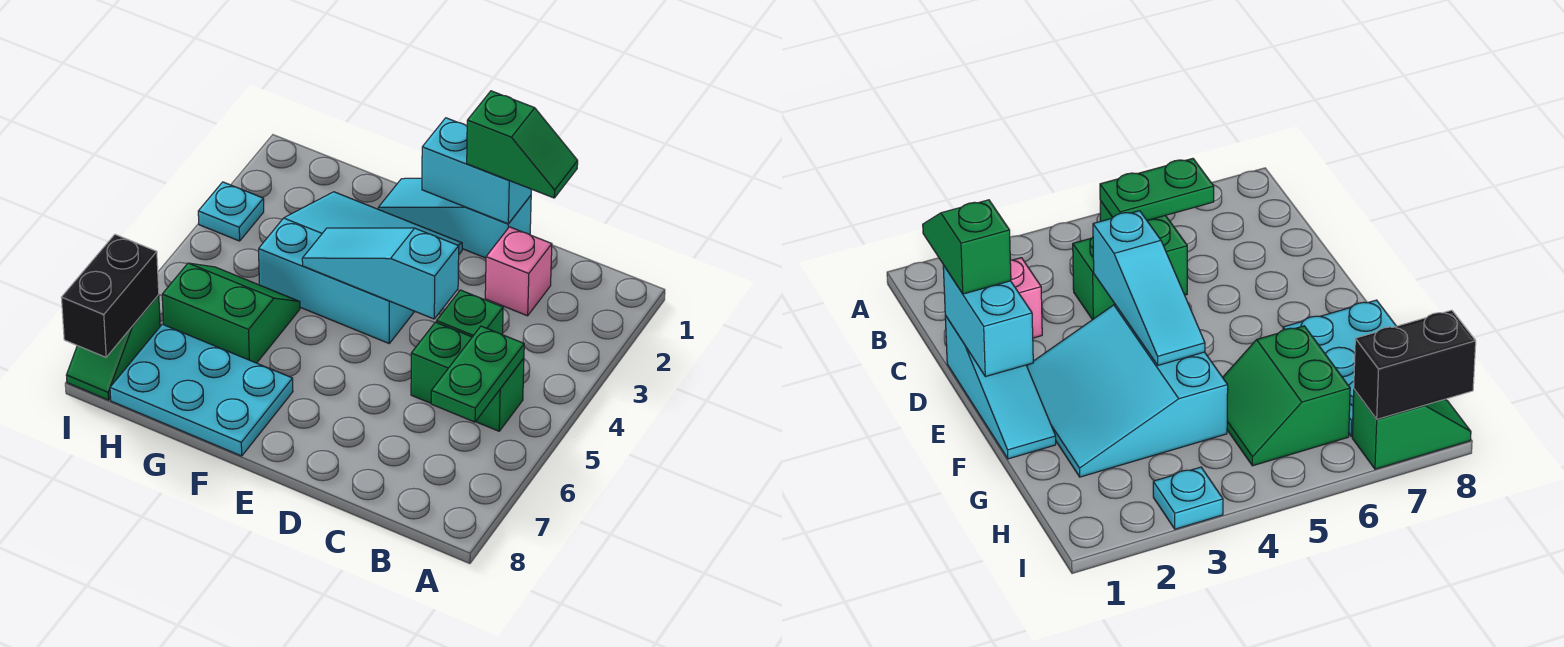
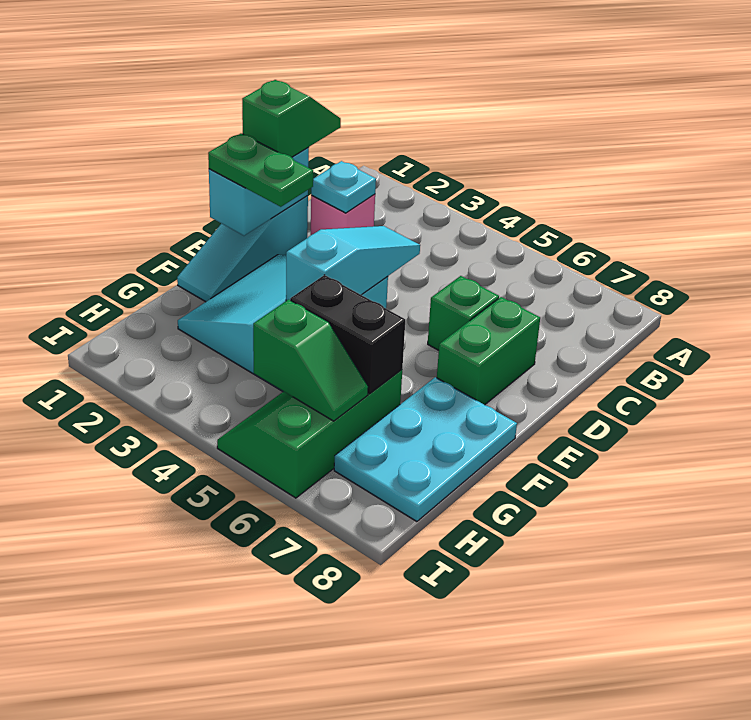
green brick B5:C5 level 1 -> green brick D7:E7 level 1
green plate B5:B6 level 2 -> green plate E1:E2 level 3
green brick C4 level 1 -> green brick D6 level 1
cyan slope D4:F4 level 2 top D -> cyan slope D4:F4 level 2 top F
green slope G5:H6 level 1 top 6 -> green slope G5:I6 level 1 top 6
cyan plate I3 level 1 -> cyan plate C2 level 2
green slope I7:I8 level 1 top 7 -> green slope H5:H6 level 2 top 5
black brick I7:I8 level 2 -> black brick G5:G6 level 2

